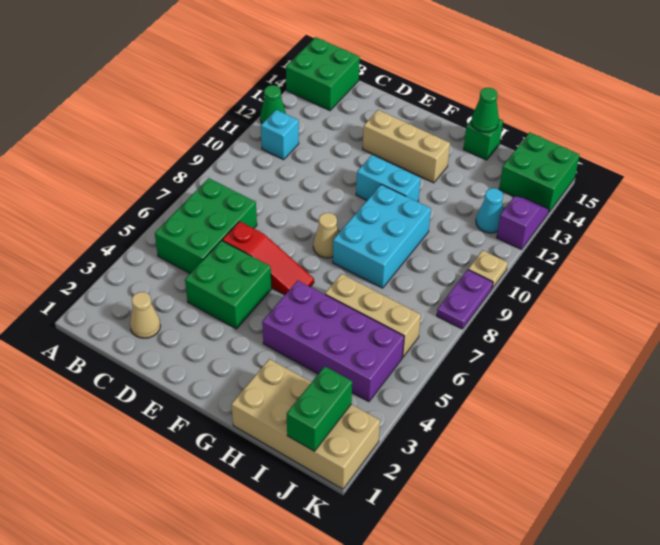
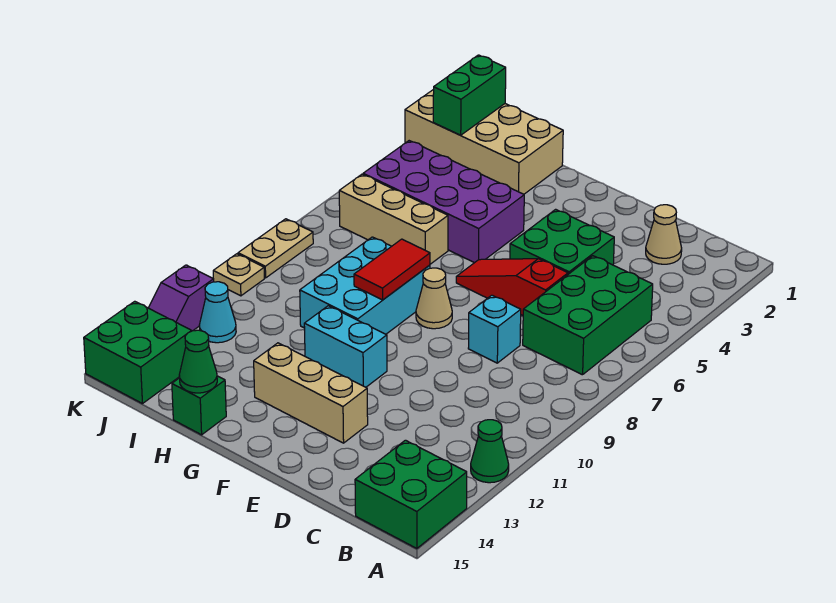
cyan brick B11 level 1 -> cyan brick D8 level 1
none -> red tile G8:G9 level 2
purple plate K8:K9 level 1 -> tan plate K8:K9 level 1

